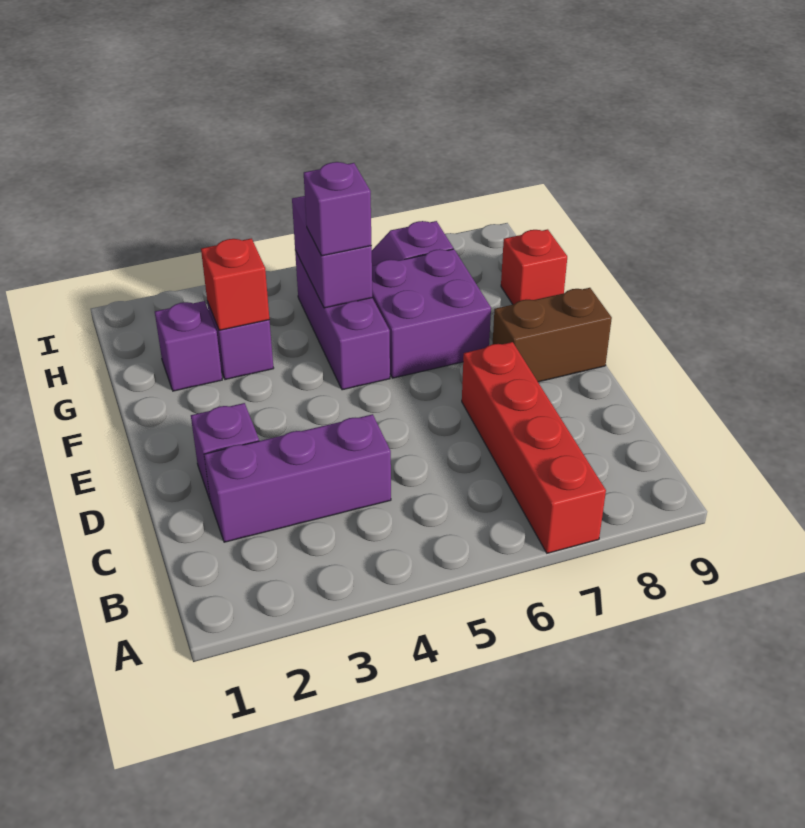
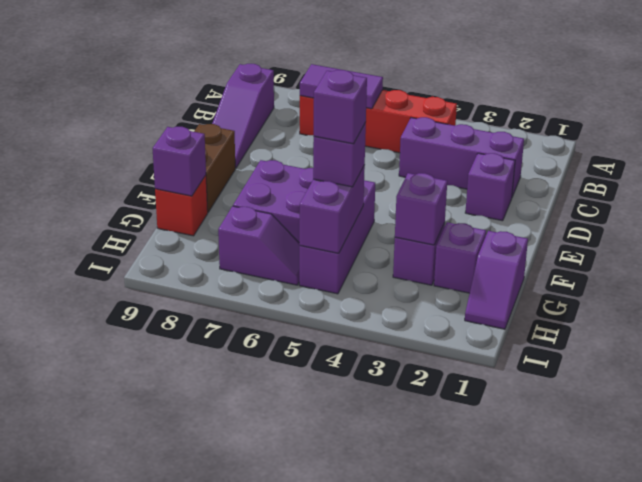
red brick A7:D7 level 1 -> red brick B4:B7 level 1
none -> purple tile B6:B7 level 2
none -> purple slope B9:D9 level 1 top B
brown brick E8:E9 level 1 -> brown brick E9:F9 level 1
none -> purple slope G1:H1 level 1 top G
red brick G3 level 2 -> purple brick G3 level 2
none -> purple brick G5 level 4
none -> purple brick G9 level 2

